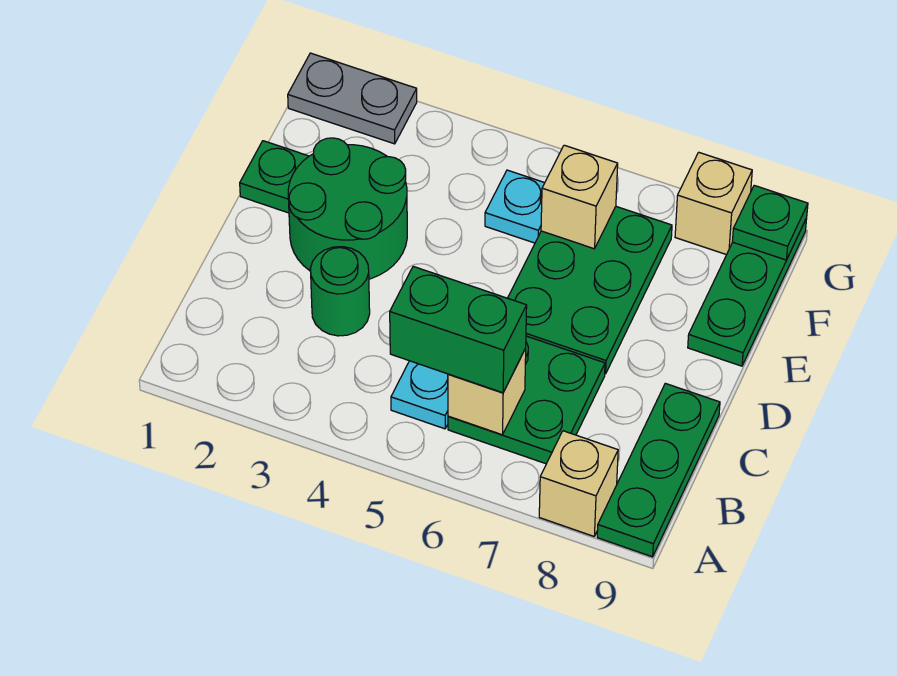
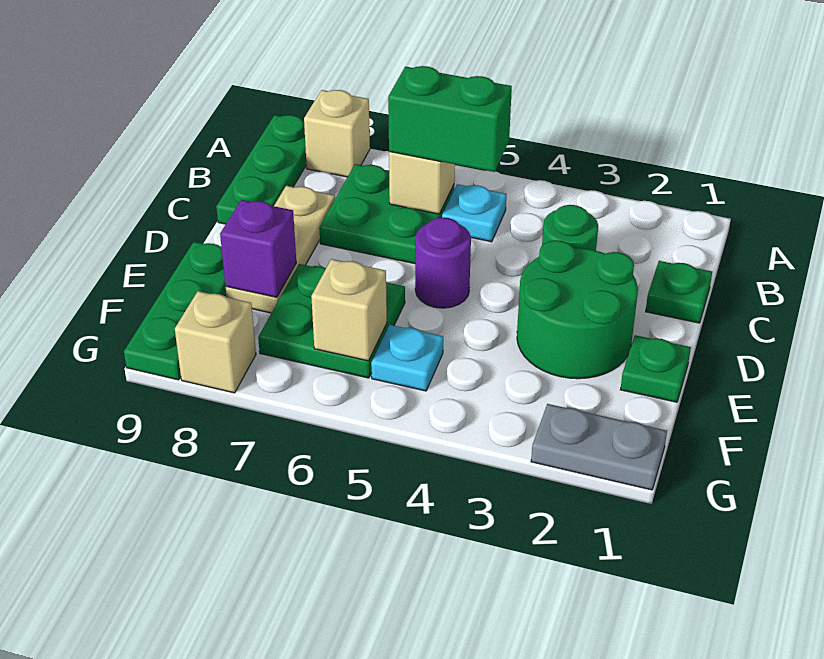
none -> tan plate C8:E8 level 1
none -> purple round brick D5 level 1
green plate D6:F7 level 1 -> green plate E6:F7 level 1
none -> purple brick E8 level 2
green plate G9 level 2 -> green plate C1 level 1

